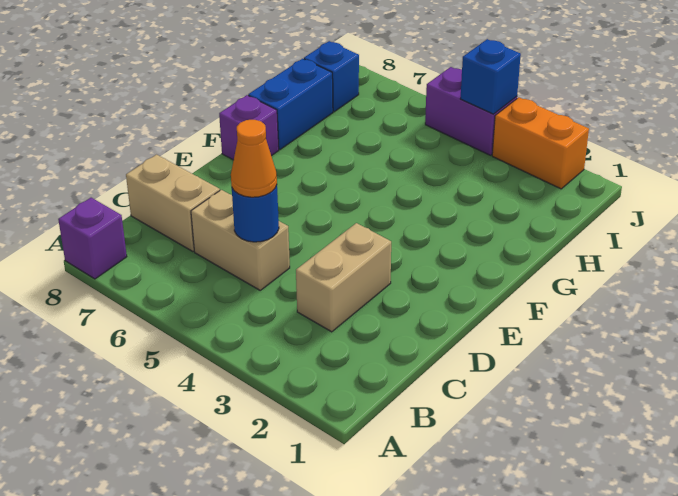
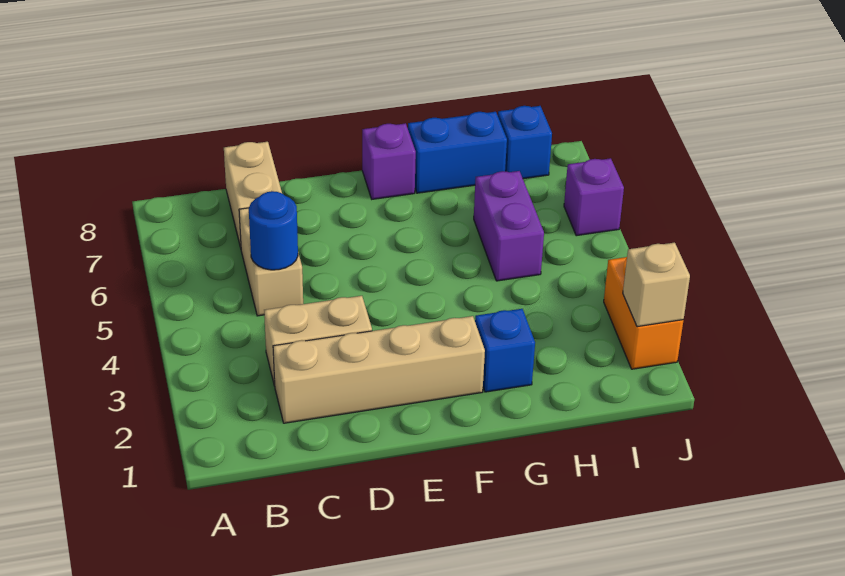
purple brick A8 level 1 -> purple brick J6 level 1
none -> tan brick C2:F2 level 1
orange cone C5 level 3 -> none
none -> tan brick J2 level 2
purple brick J4:J5 level 1 -> purple brick H5:H6 level 1
blue brick J4 level 2 -> blue brick G2 level 1

